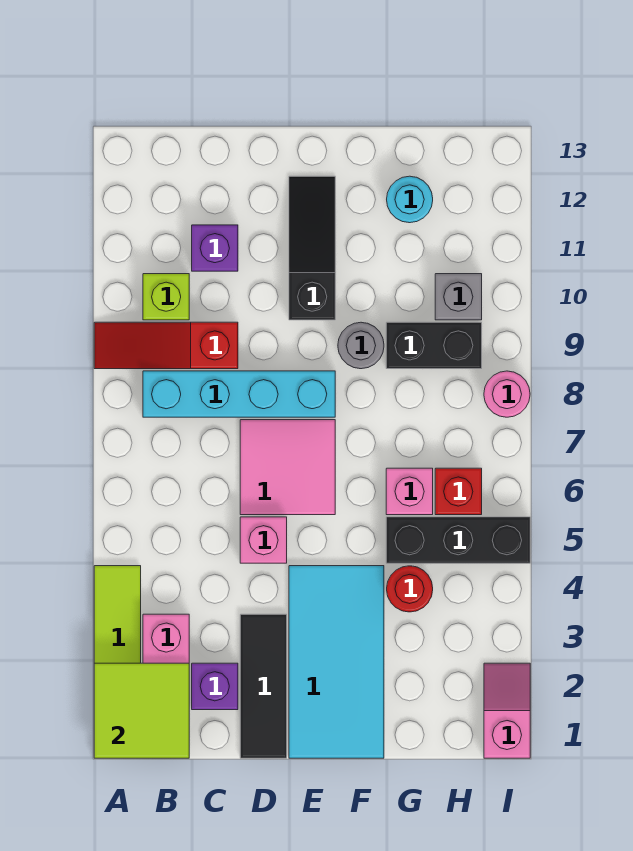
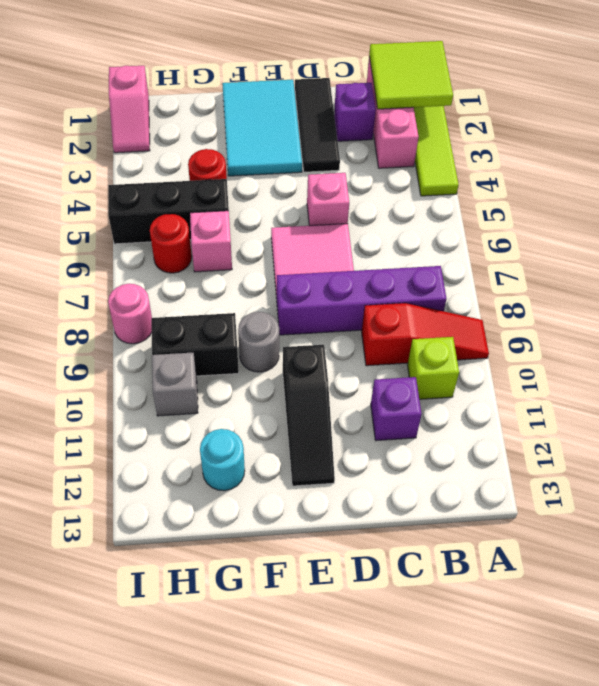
cyan brick B8:E8 level 1 -> purple brick B8:E8 level 1
cyan tile E1:F4 level 1 -> cyan tile E1:F3 level 1
red brick H6 level 1 -> red round brick H6 level 1

